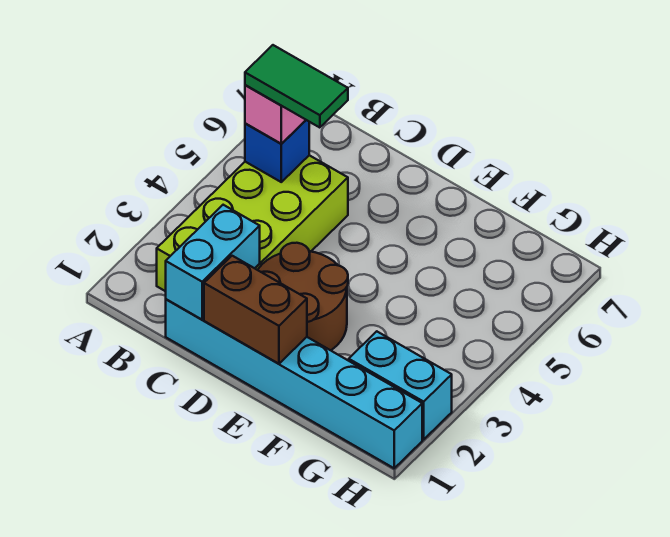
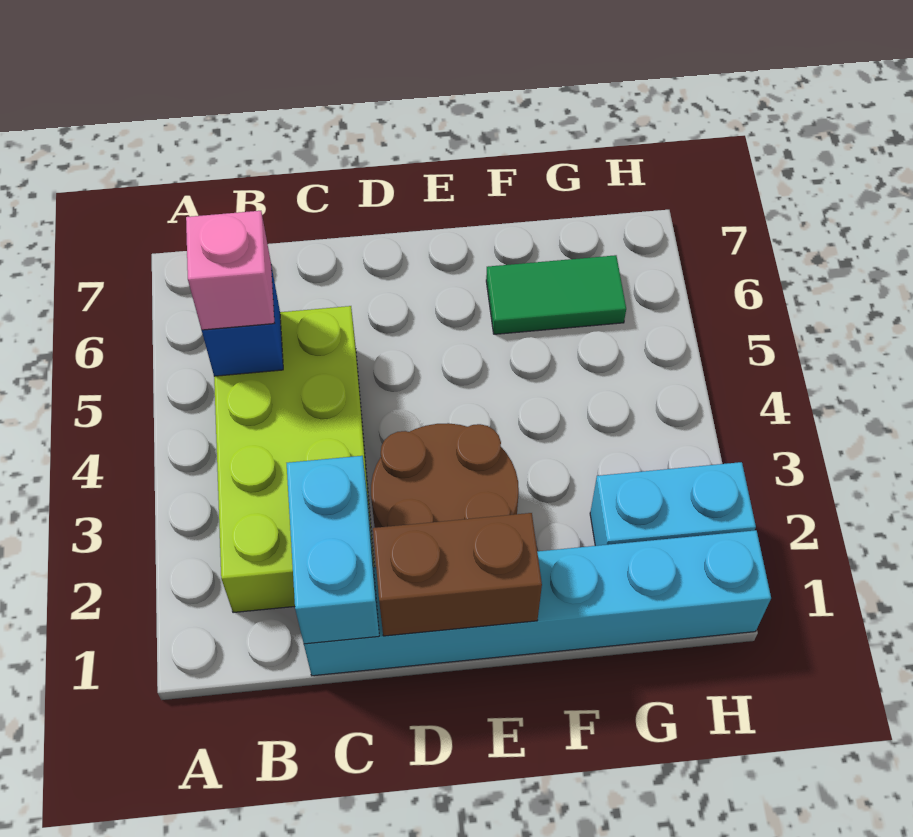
green tile B5:C5 level 4 -> green tile F6:G6 level 1

